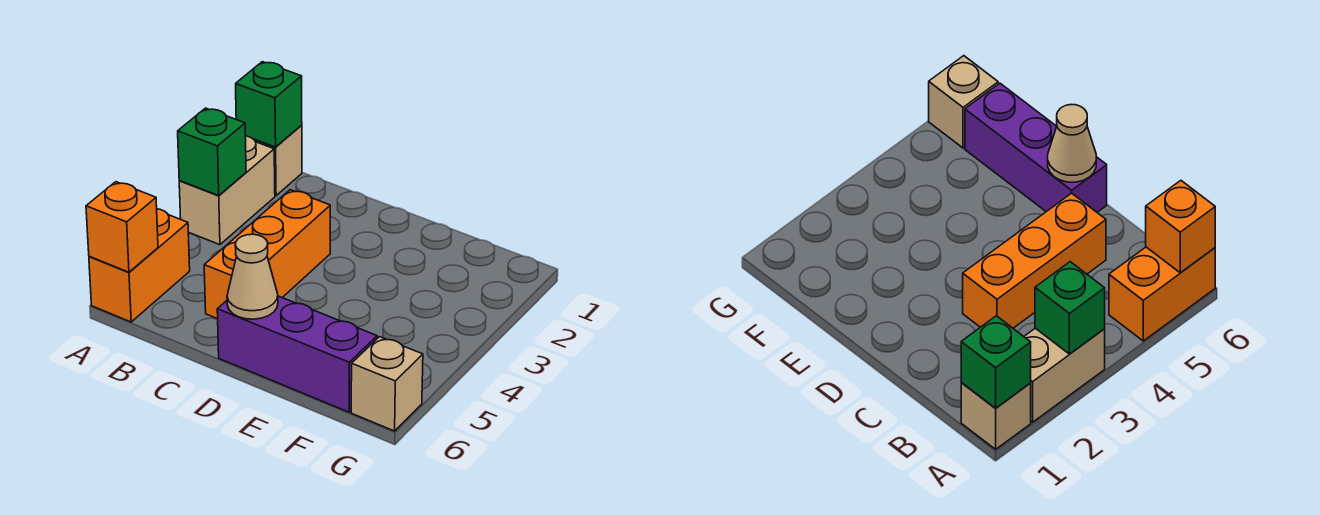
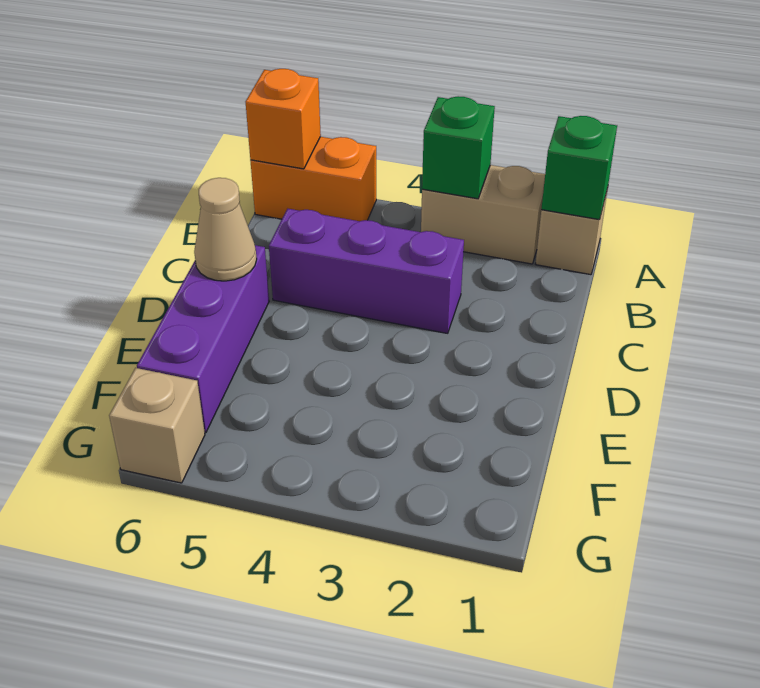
orange brick C3:C5 level 1 -> purple brick C3:C5 level 1

